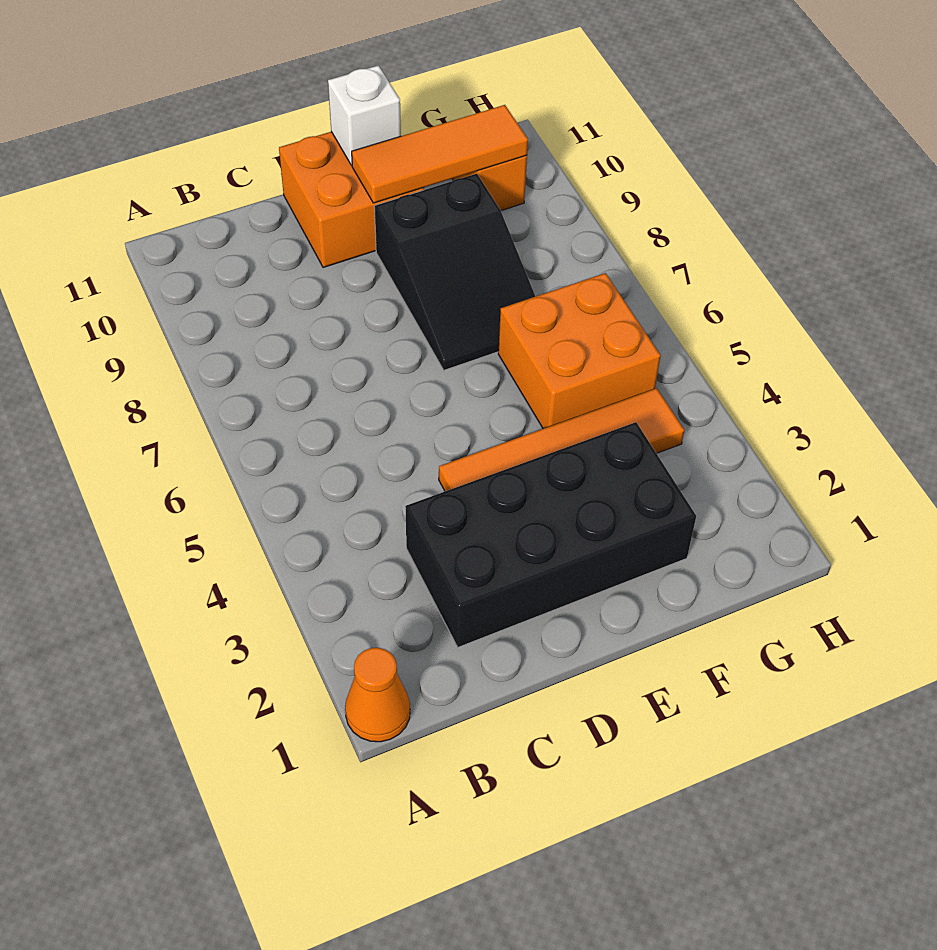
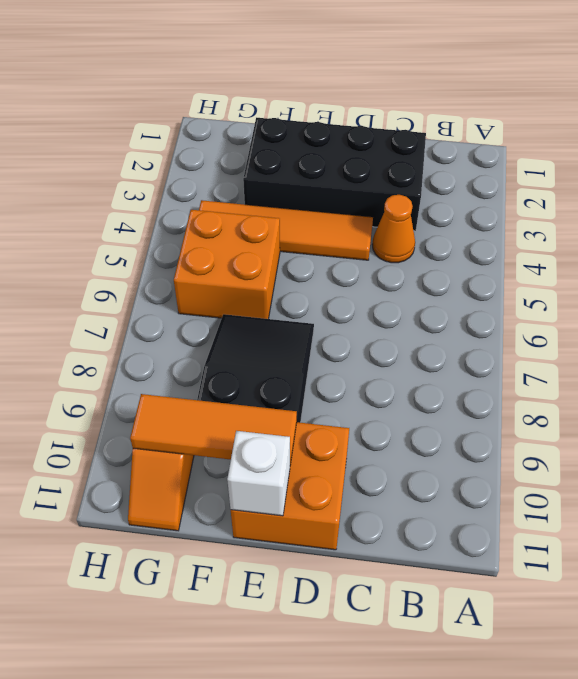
orange cone A1 level 1 -> orange cone C4 level 1

